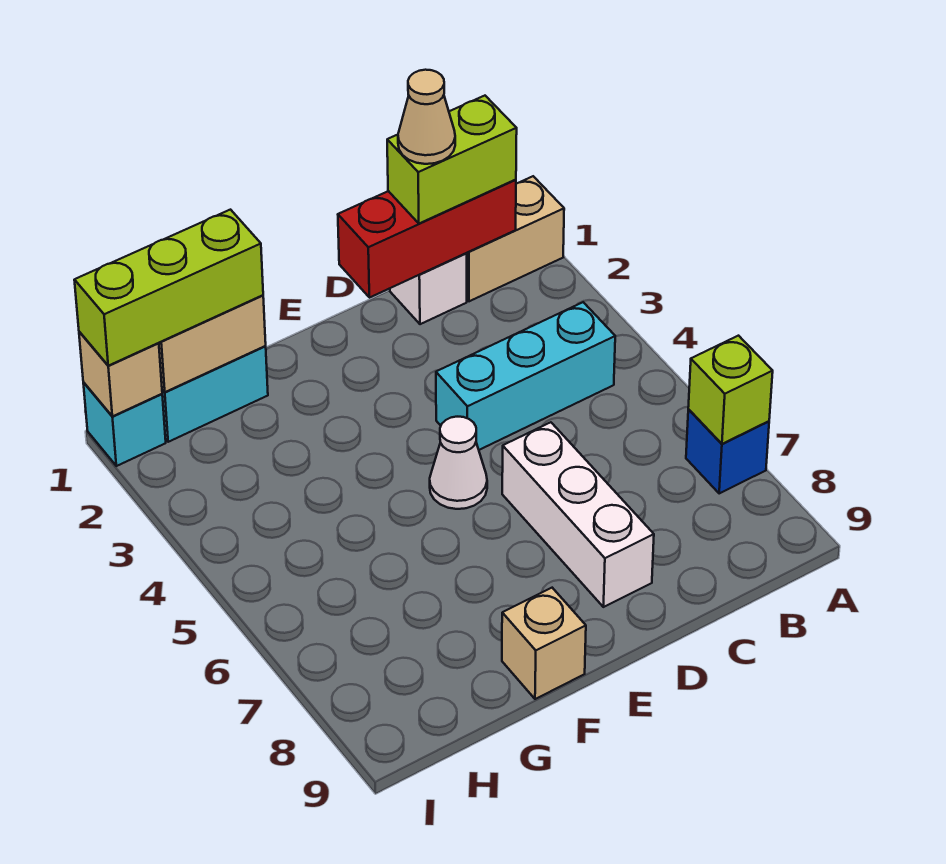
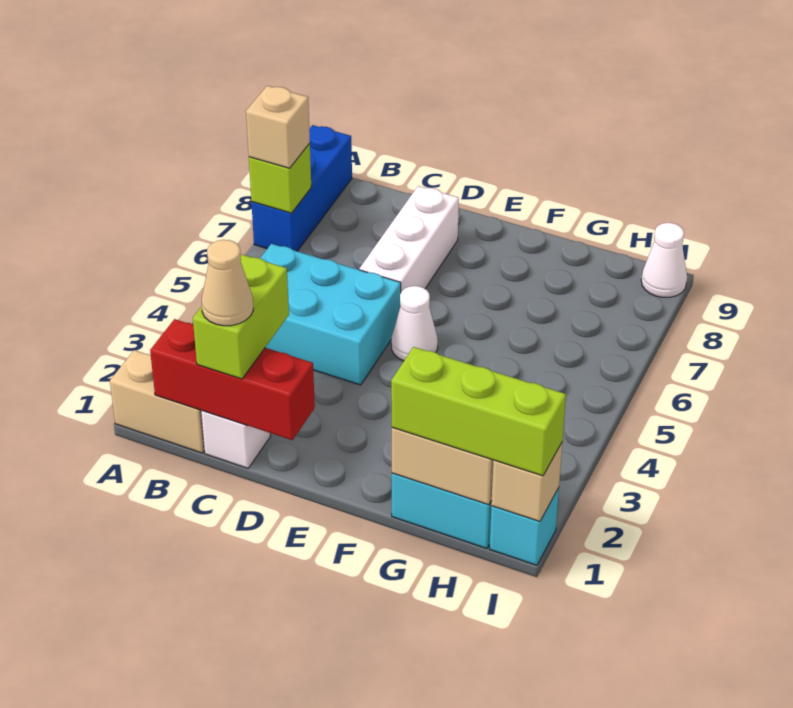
blue brick A7 level 1 -> blue brick A7:A9 level 1
lime brick B1:C1 level 3 -> lime brick C1:C2 level 3
cyan brick B4:D4 level 1 -> cyan brick B4:D5 level 1
tan brick F9 level 1 -> tan brick A7 level 3
none -> white cone I9 level 1

